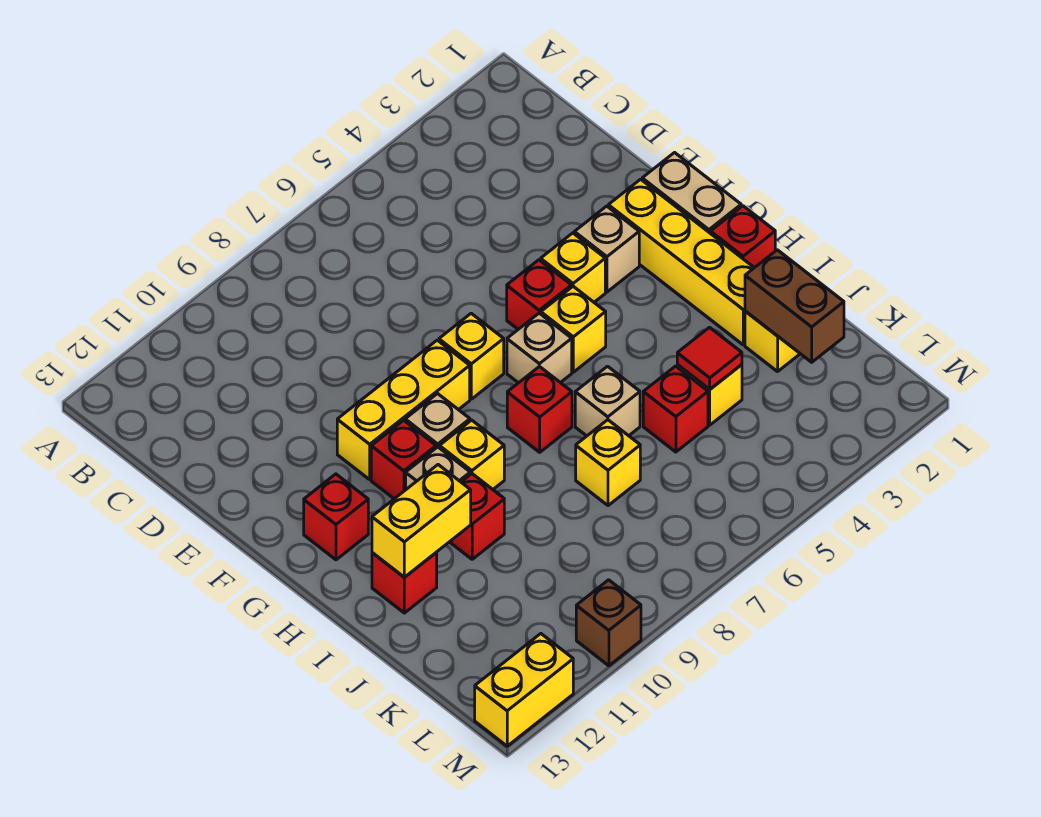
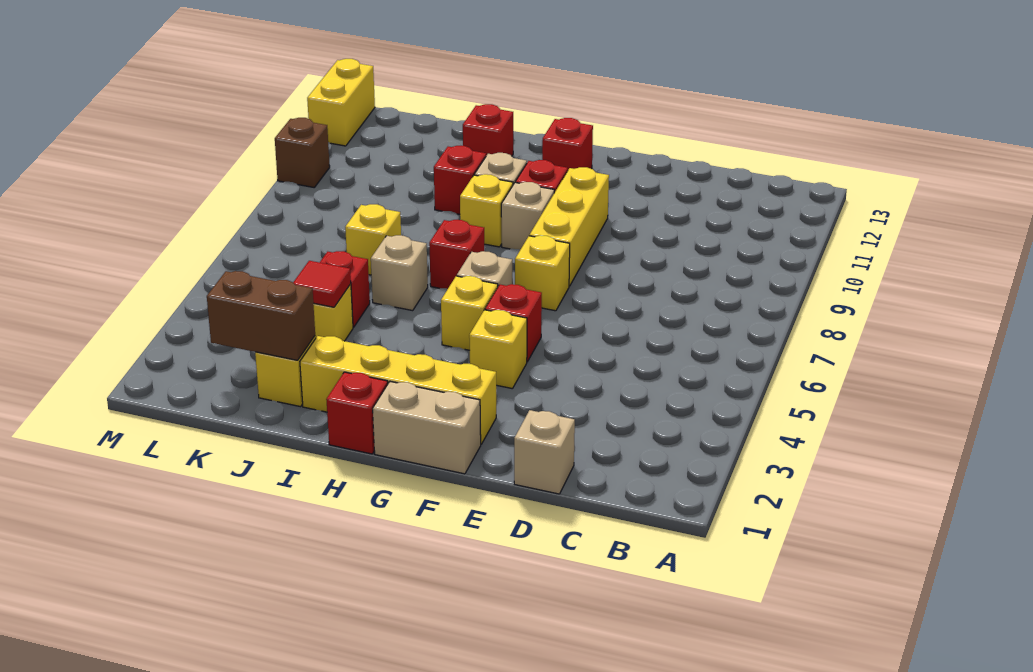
tan brick F3 level 1 -> tan brick D1 level 1
yellow brick I11:I12 level 2 -> none

